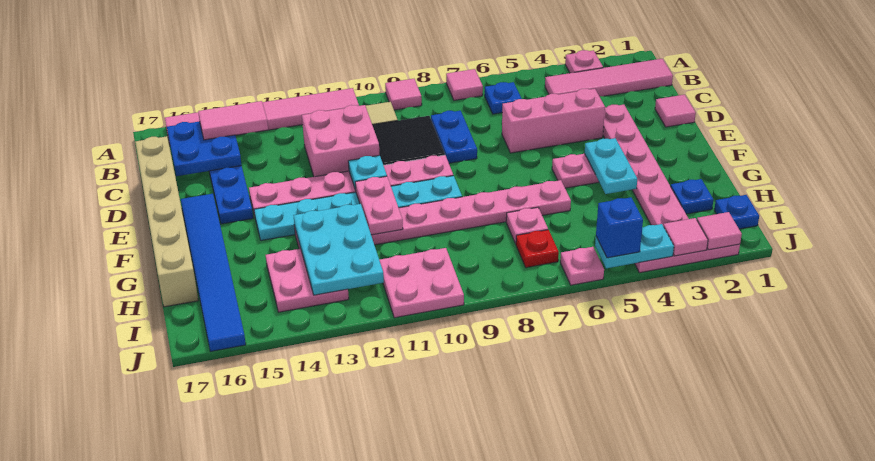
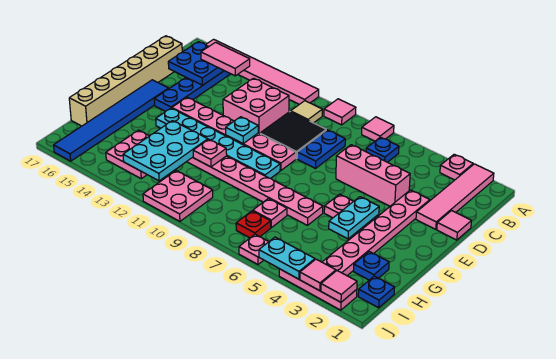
pink tile B1:B4 level 1 -> pink tile A2:D2 level 1
pink plate F11:G11 level 2 -> pink plate G11 level 2
blue brick J5 level 3 -> none

